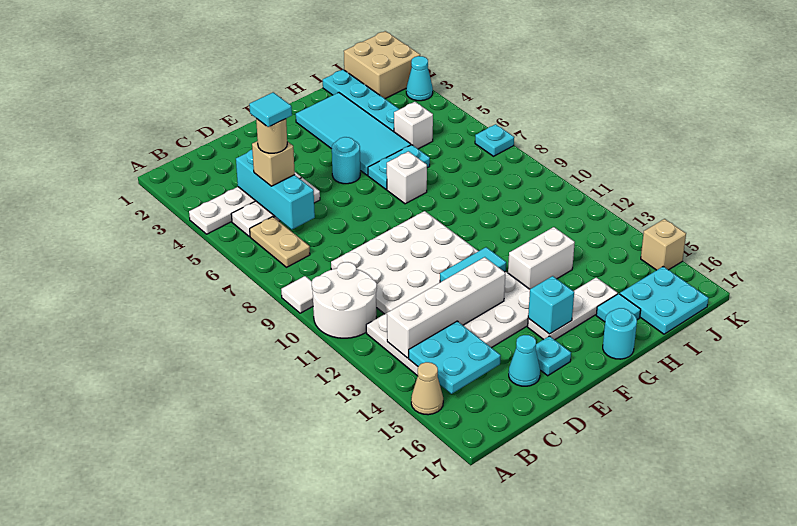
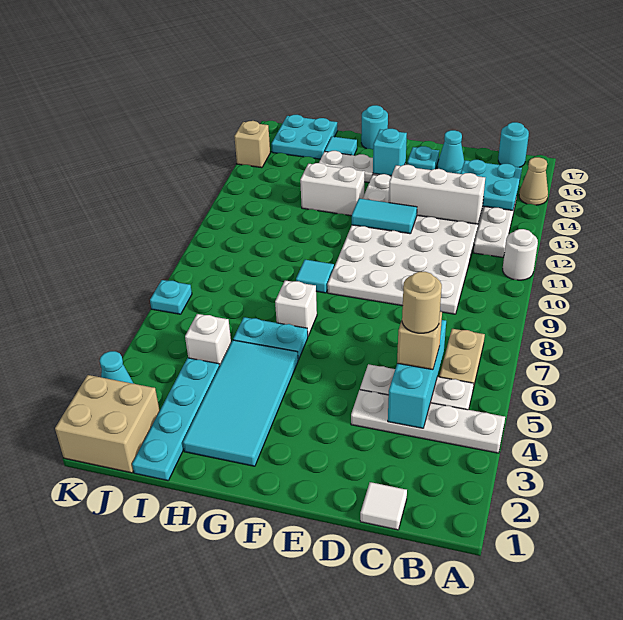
white tile A9 level 1 -> white tile C1 level 1
white round brick A10:B11 level 1 -> white round brick A11 level 1
white brick B13:E13 level 2 -> white brick C13:E13 level 2
cyan tile C5 level 5 -> cyan tile G9 level 1
cyan round brick F5 level 1 -> cyan round brick B17 level 1

